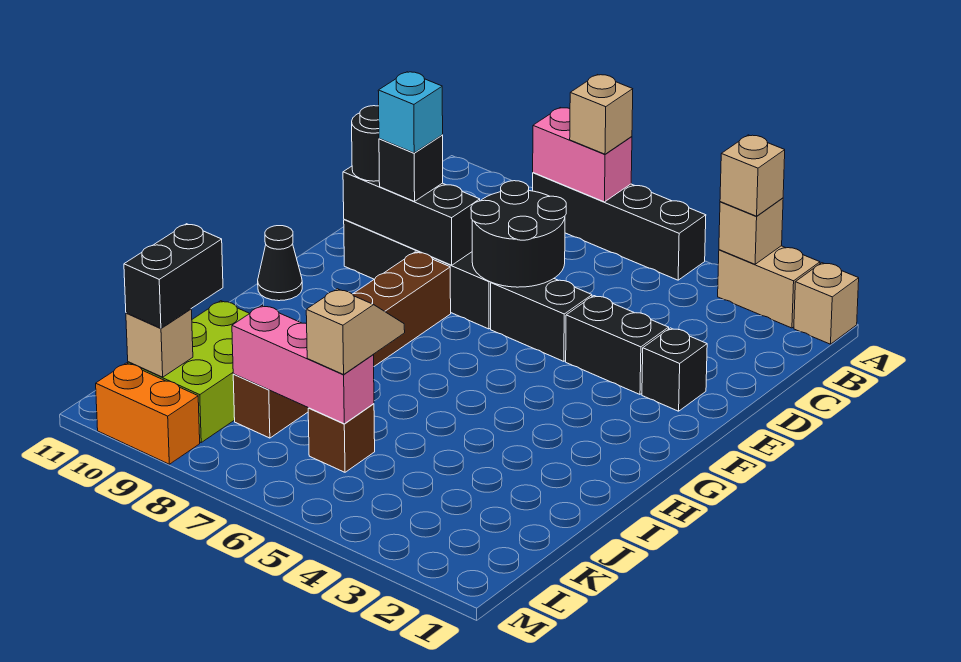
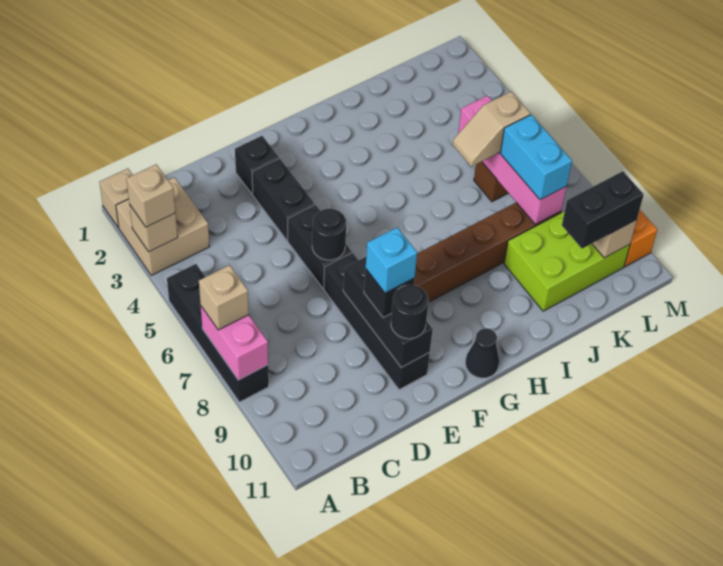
tan brick A2:A3 level 1 -> tan brick A2:B3 level 1
black round brick D6:E7 level 2 -> black round brick E6 level 2
pink brick K6:K8 level 2 -> pink brick K5:K8 level 2
none -> cyan brick K7:K8 level 3

